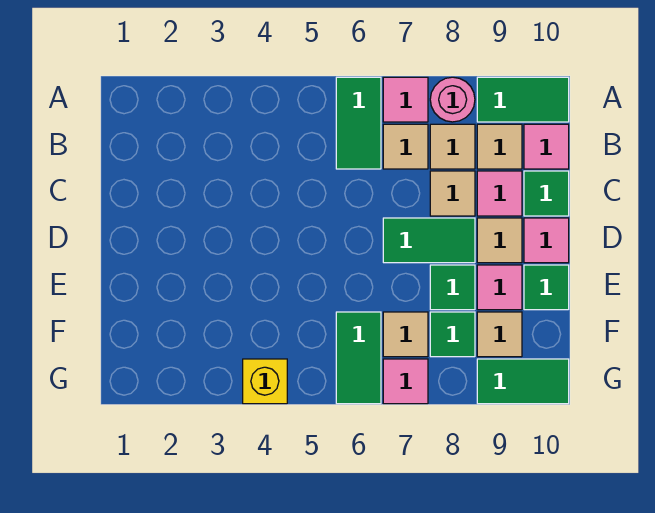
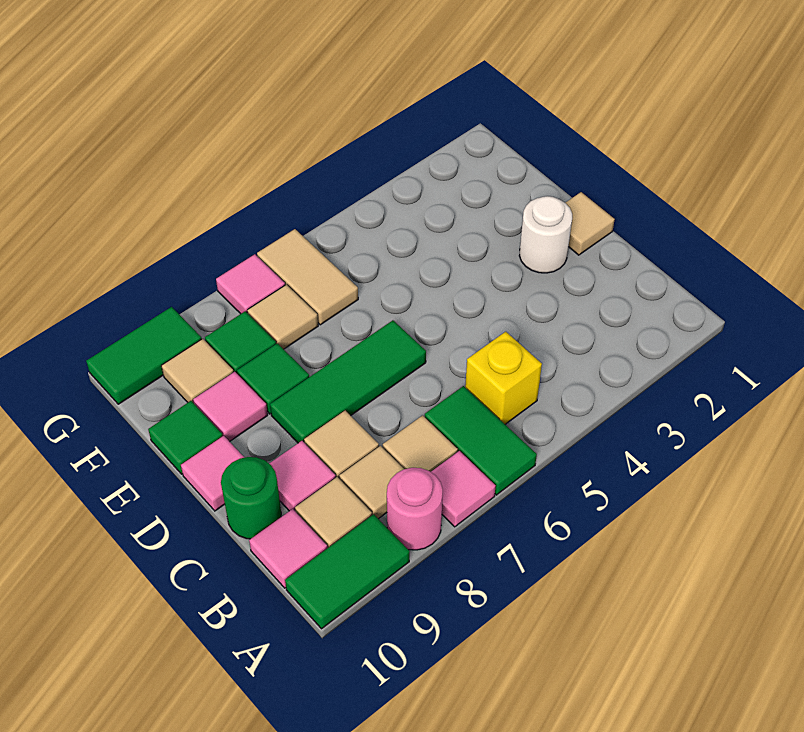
green tile C10 level 1 -> green round brick C10 level 1
none -> white round brick D2 level 1
green tile D7:D8 level 1 -> green tile D6:D8 level 1
tan tile D9 level 1 -> tan tile D1 level 1
green tile F6:G6 level 1 -> tan tile F6:G6 level 1
yellow brick G4 level 1 -> yellow brick B5 level 1

